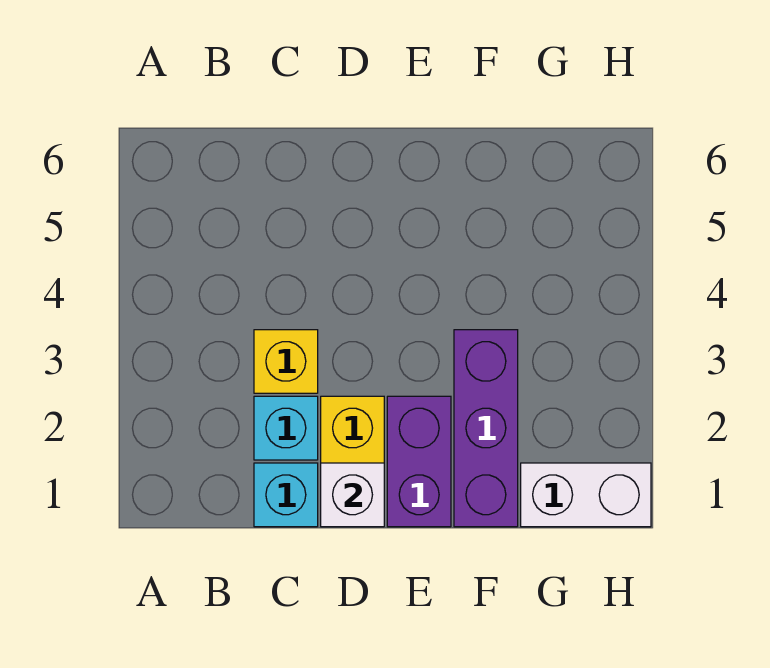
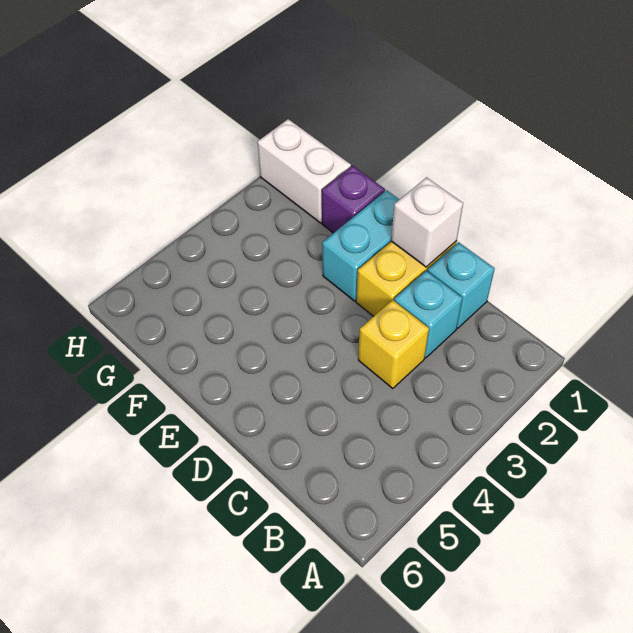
purple brick E1:E2 level 1 -> cyan brick E1:E2 level 1
purple brick F1:F3 level 1 -> purple brick F1 level 1

